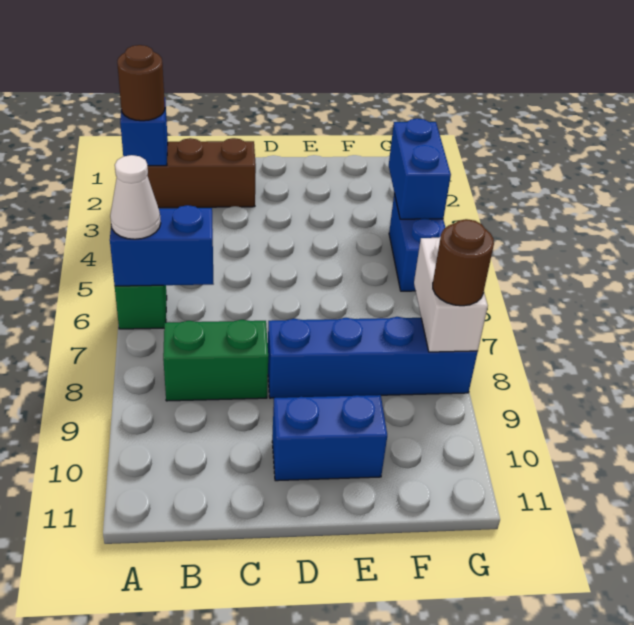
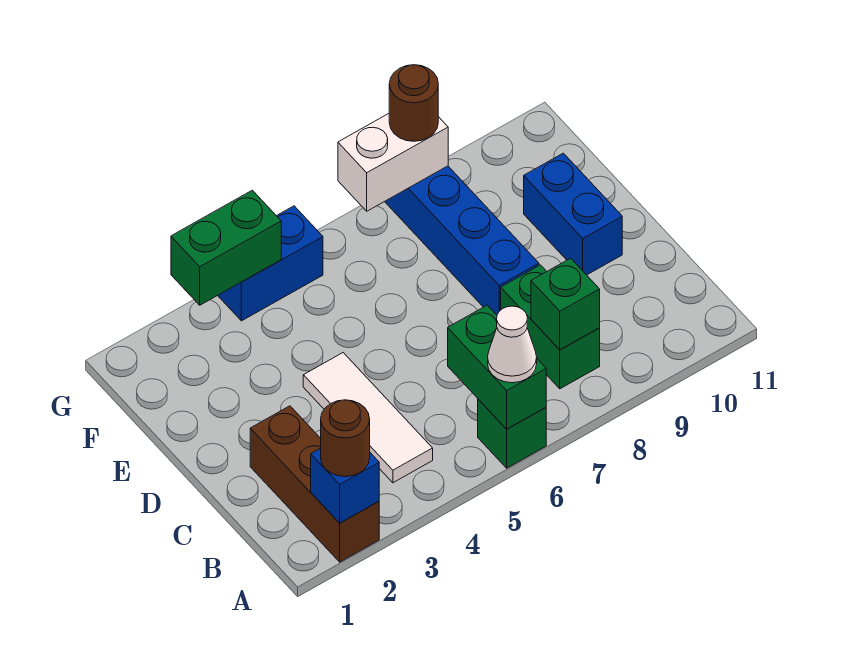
blue brick A6:B6 level 2 -> green brick A6:B6 level 2
none -> white tile B4:D4 level 1
none -> green brick B8 level 2
blue brick G3:G4 level 2 -> green brick G3:G4 level 2

